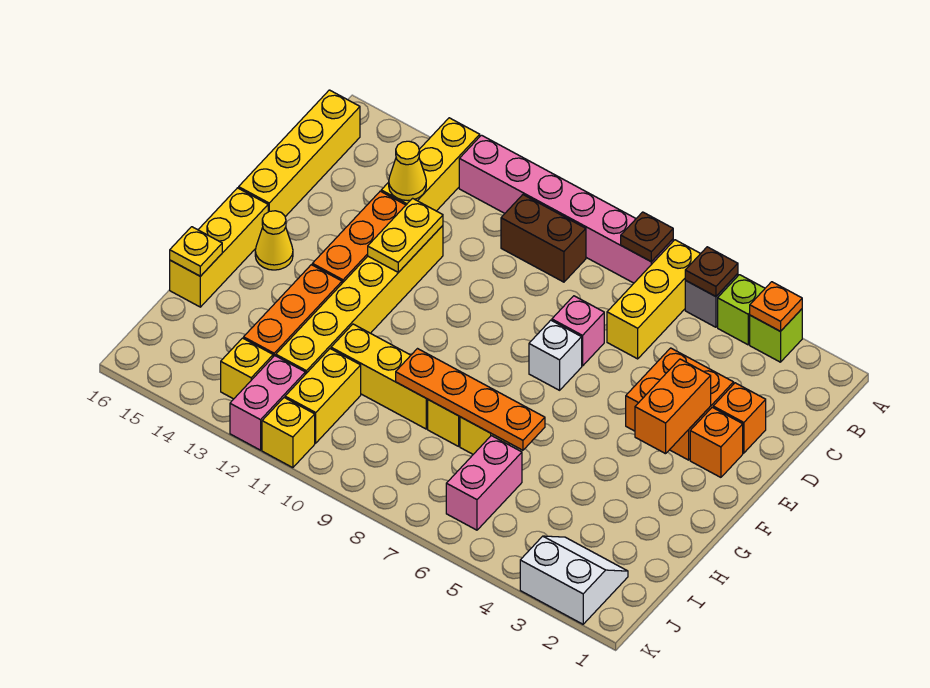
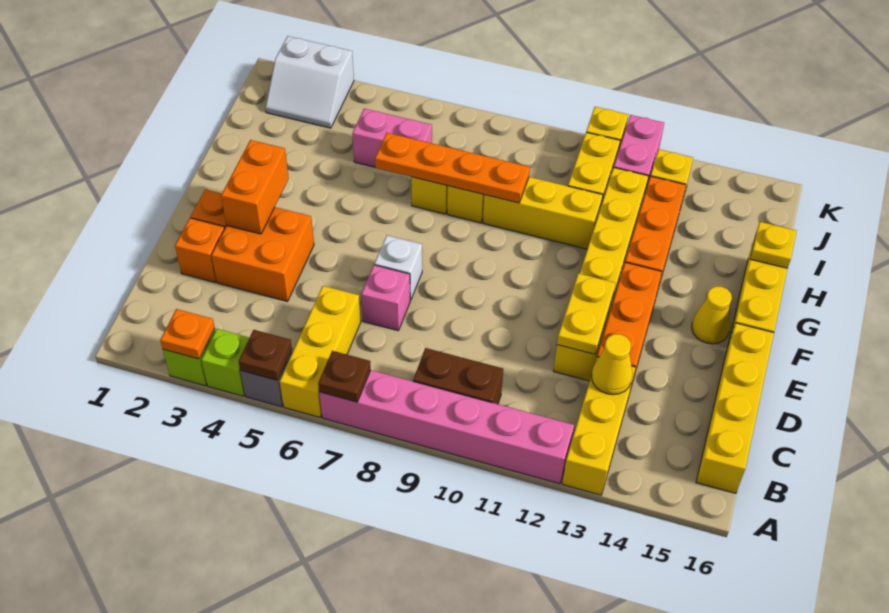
pink brick I6:J6 level 1 -> pink brick I5:I6 level 1

